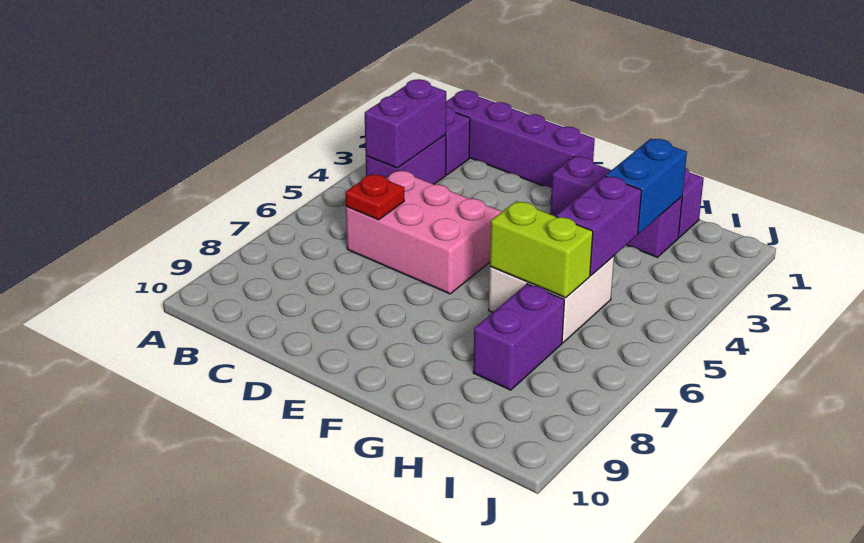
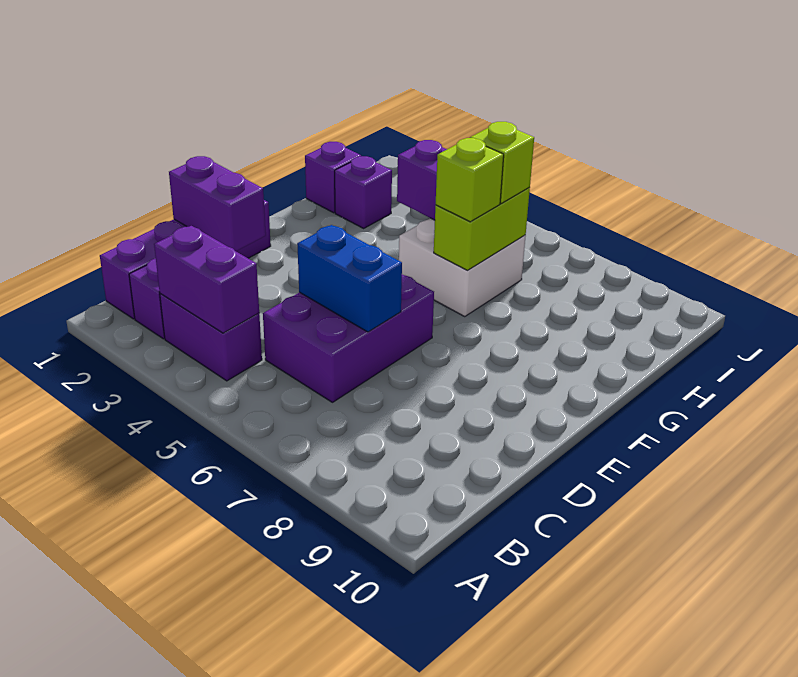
pink brick C5:E6 level 1 -> purple brick C5:E6 level 1
red plate C6 level 2 -> none
purple brick F2:H2 level 1 -> purple brick H2 level 1
none -> lime brick G6 level 3
blue brick H2:H3 level 2 -> blue brick D5:D6 level 2
none -> lime brick H6 level 3
purple brick H7:H8 level 1 -> purple brick D1:D2 level 2

